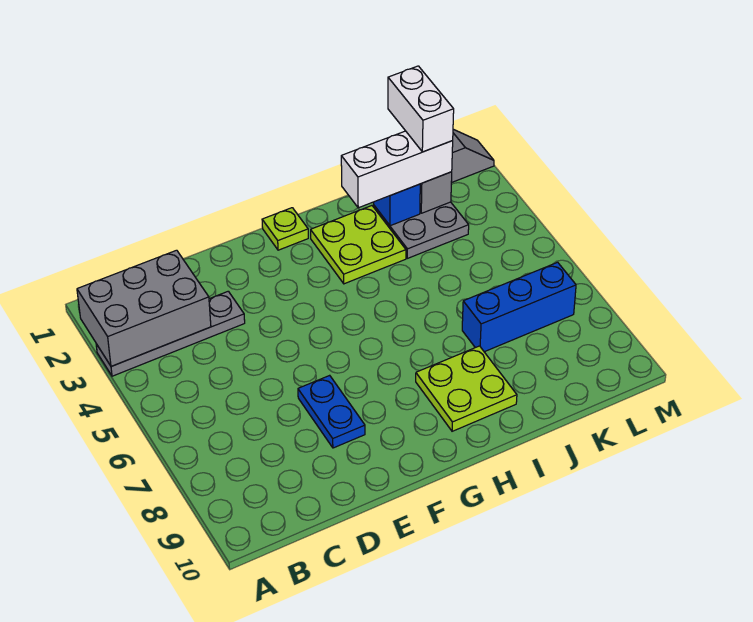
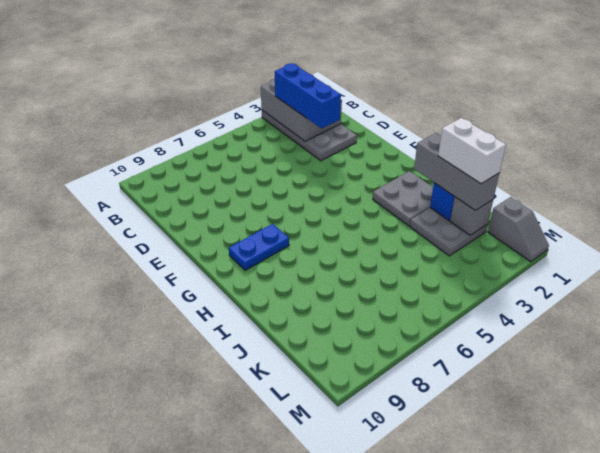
grey plate A3:D3 level 1 -> grey plate A2:D3 level 1
blue plate E7:E8 level 1 -> blue plate G8:G9 level 1
lime plate G1 level 1 -> none
lime plate H2:I3 level 1 -> grey plate H2:I3 level 1
lime plate H8:I9 level 1 -> none
white brick I2:K2 level 3 -> grey brick I2:K2 level 3
blue brick J7:L7 level 1 -> blue brick B3:D3 level 3
white brick K1:K2 level 4 -> white brick J2:K2 level 4

